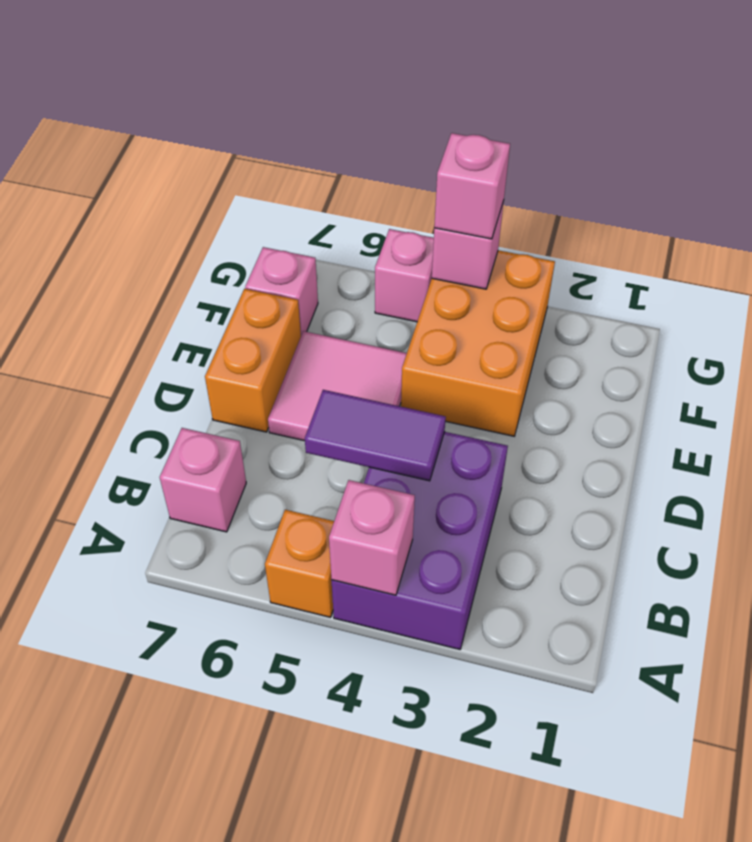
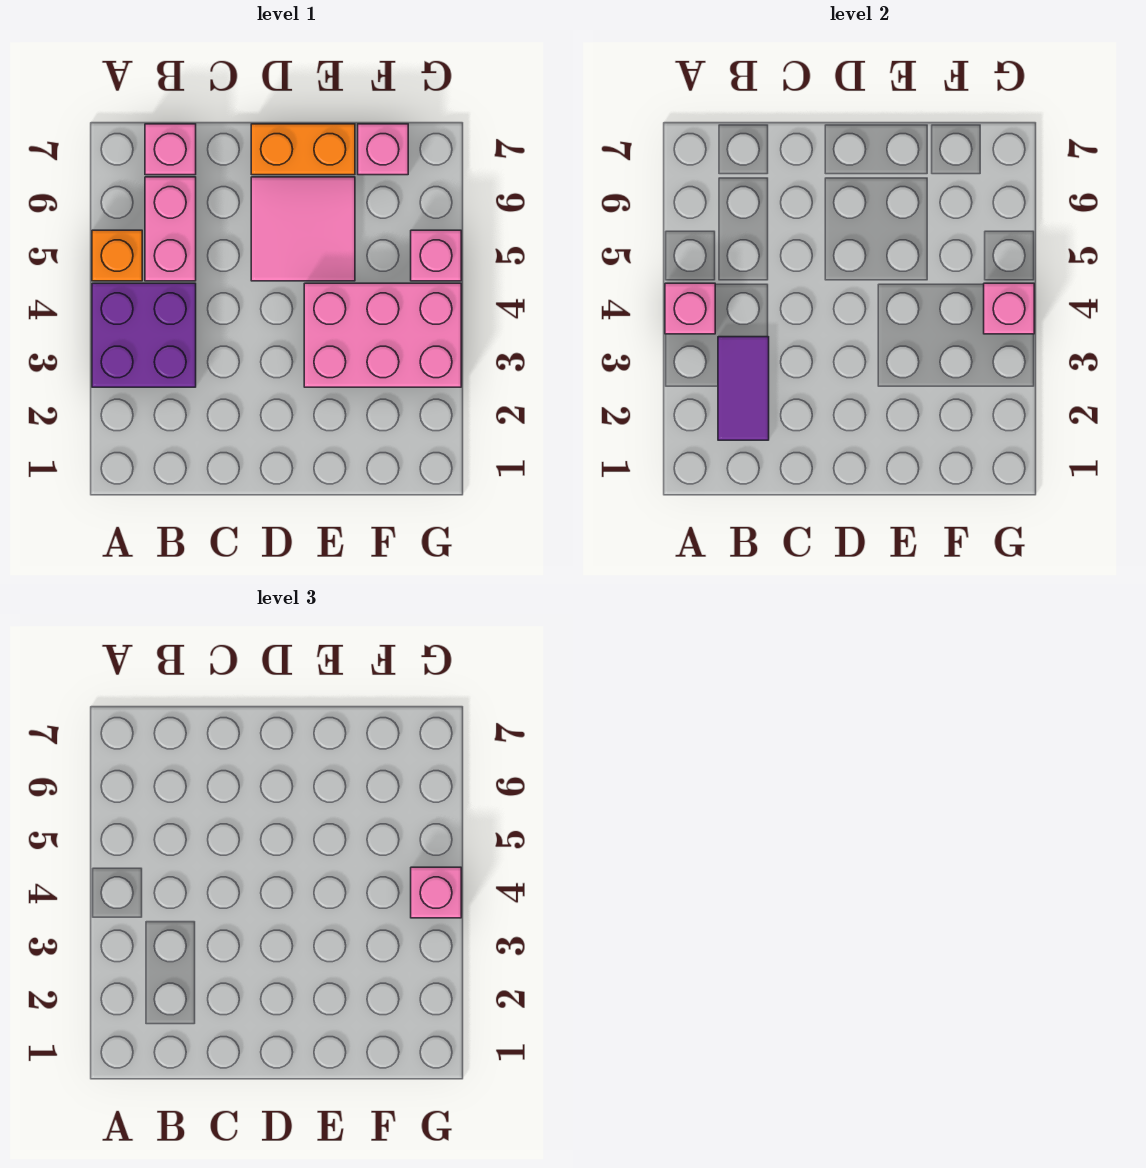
purple brick A3:C4 level 1 -> purple brick A3:B4 level 1
none -> pink brick B5:B6 level 1
purple tile C4:C5 level 2 -> purple tile B2:B3 level 2
orange brick E3:G4 level 1 -> pink brick E3:G4 level 1

